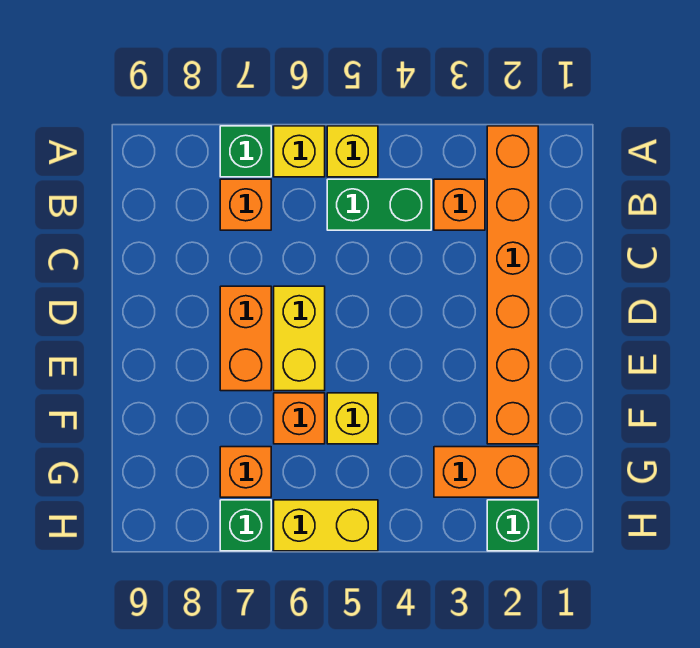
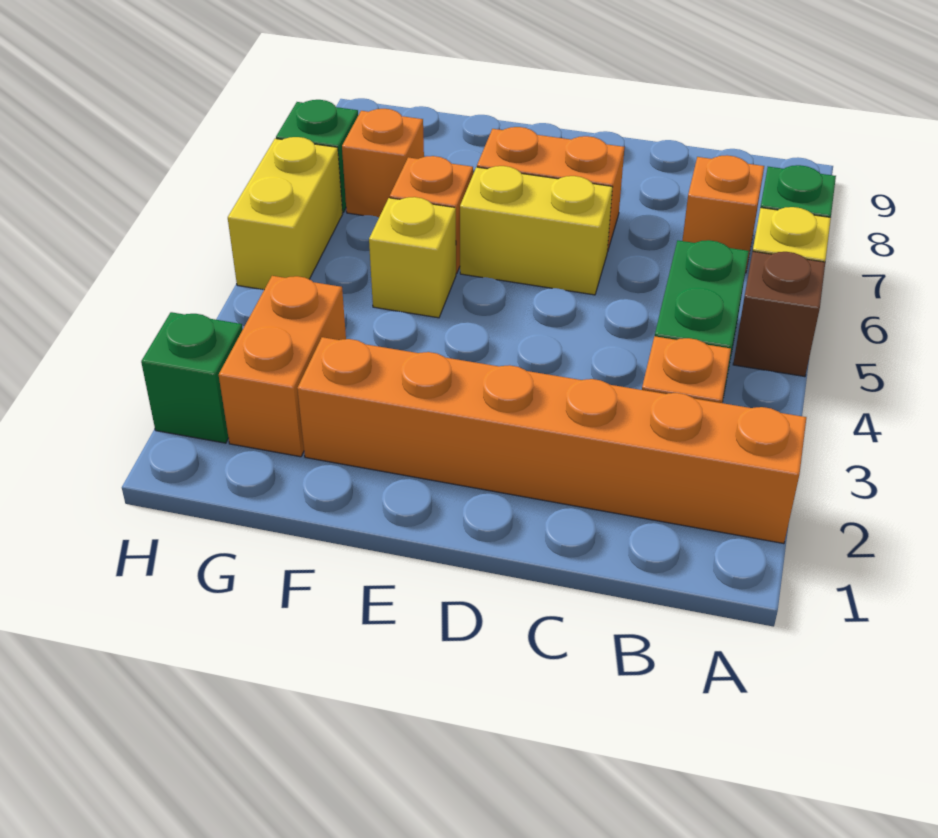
yellow brick A5 level 1 -> brown brick A5 level 1

